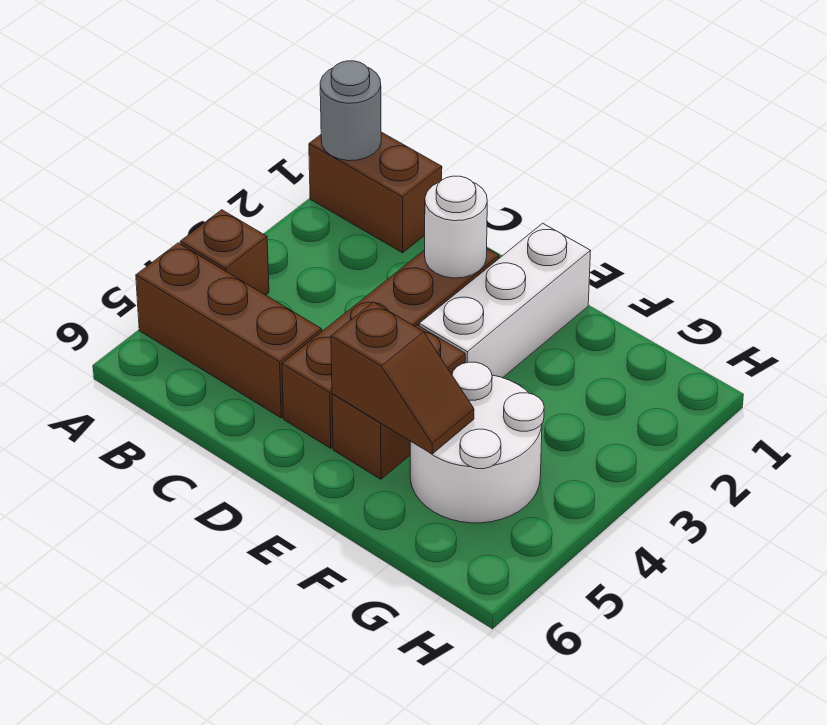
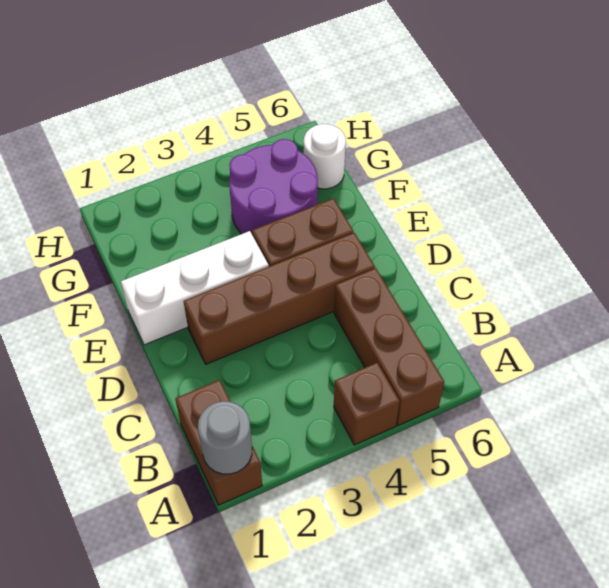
white round brick D2 level 2 -> white round brick G6 level 1
brown slope E5:F5 level 2 top E -> none
white round brick F4:G5 level 1 -> purple round brick F4:G5 level 1

